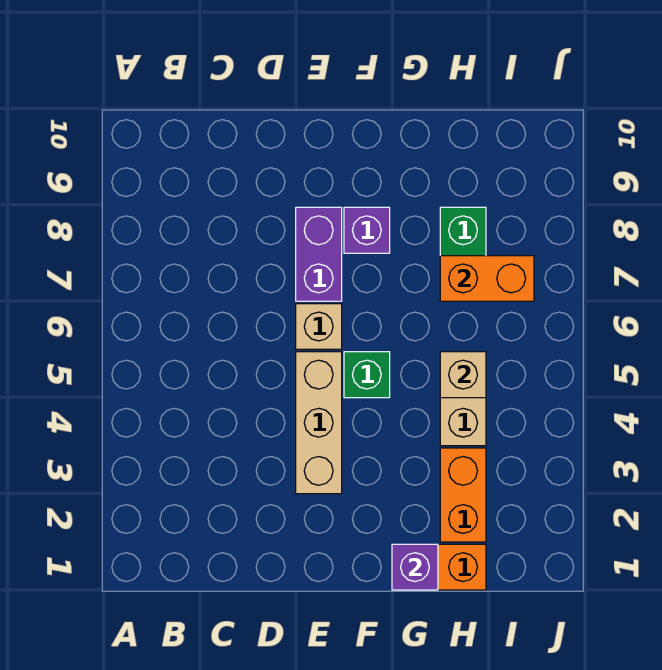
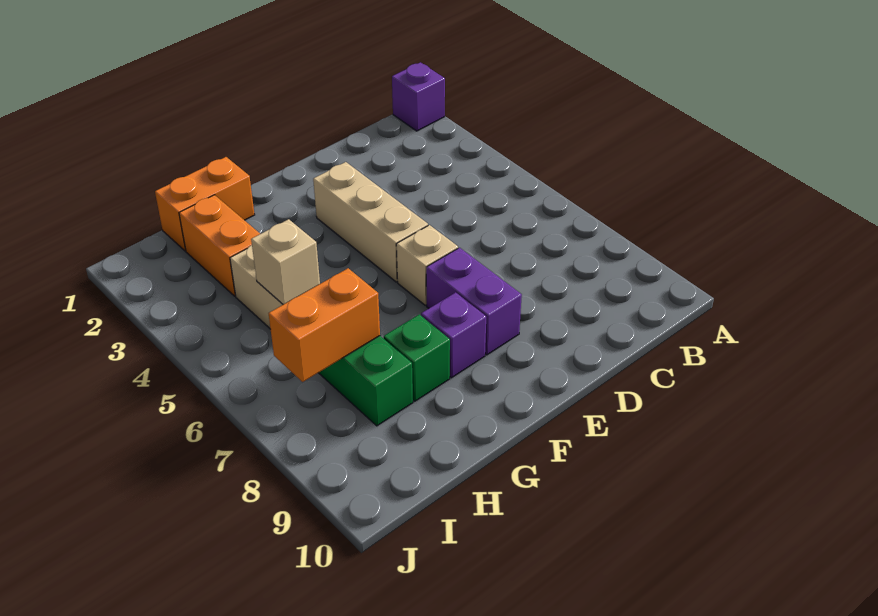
green brick F5 level 1 -> green brick G8 level 1
purple brick G1 level 2 -> purple brick A1 level 1

